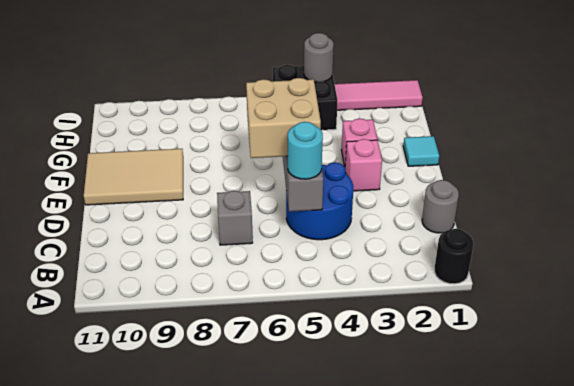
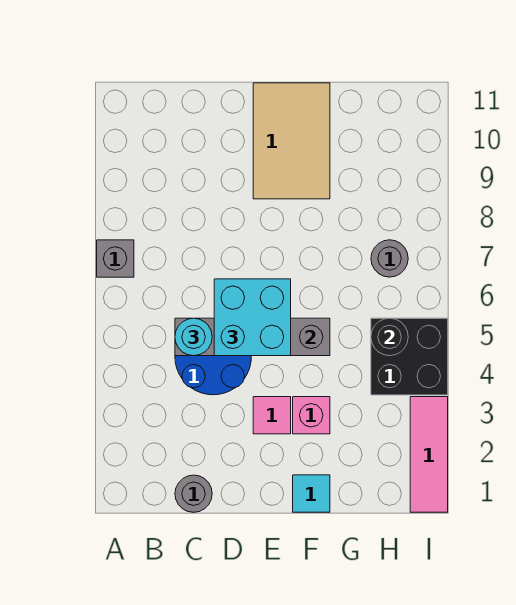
black round brick A1 level 1 -> black round brick H5 level 2
grey brick C7 level 1 -> grey brick A7 level 1
tan brick D5:E6 level 3 -> cyan brick D5:E6 level 3
pink brick E3 level 1 -> pink tile E3 level 1
grey round brick I4 level 2 -> grey round brick H7 level 1

